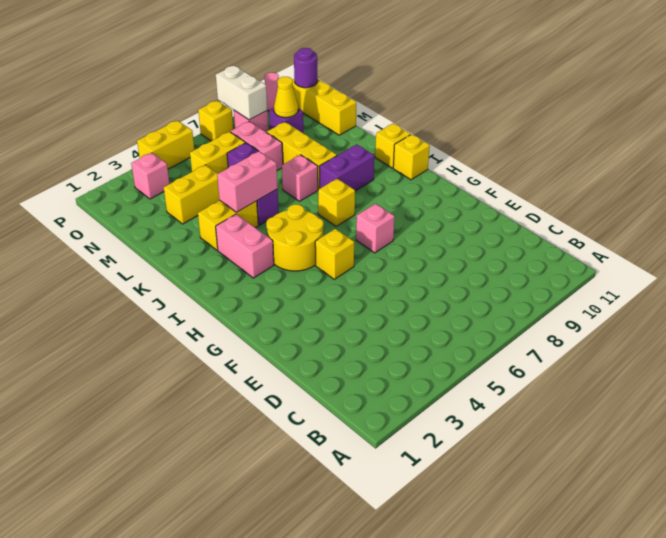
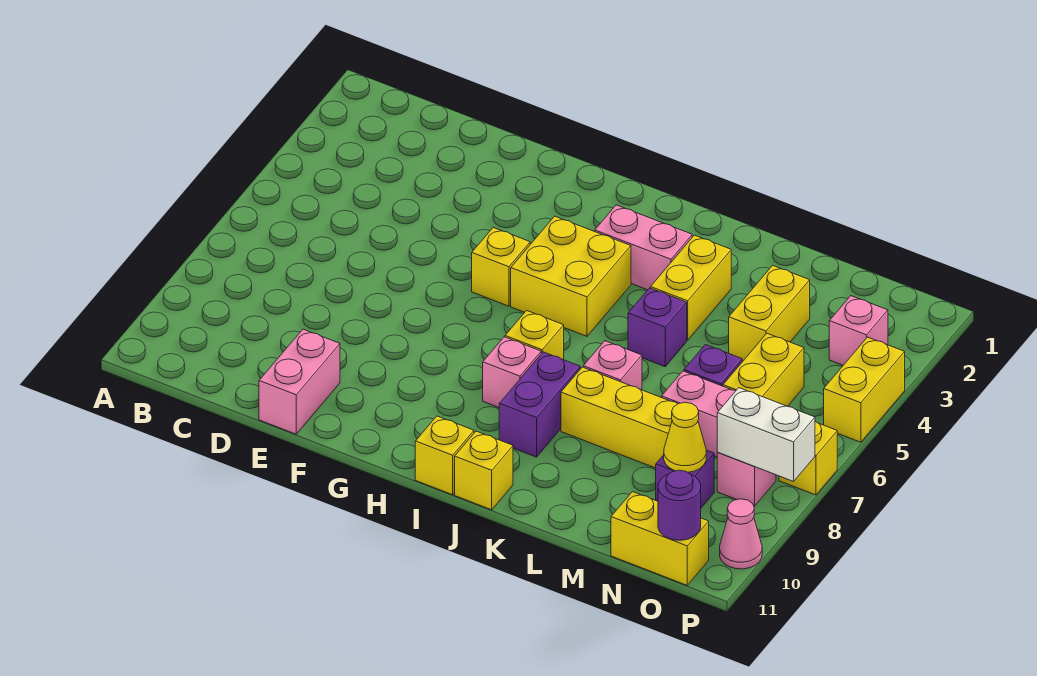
pink brick G7 level 1 -> pink brick I8 level 1
yellow round brick H4:I5 level 1 -> yellow brick H4:I5 level 1
pink brick K4:K5 level 2 -> pink brick E10:E11 level 1
yellow brick M11:O11 level 1 -> yellow brick N11:O11 level 1

